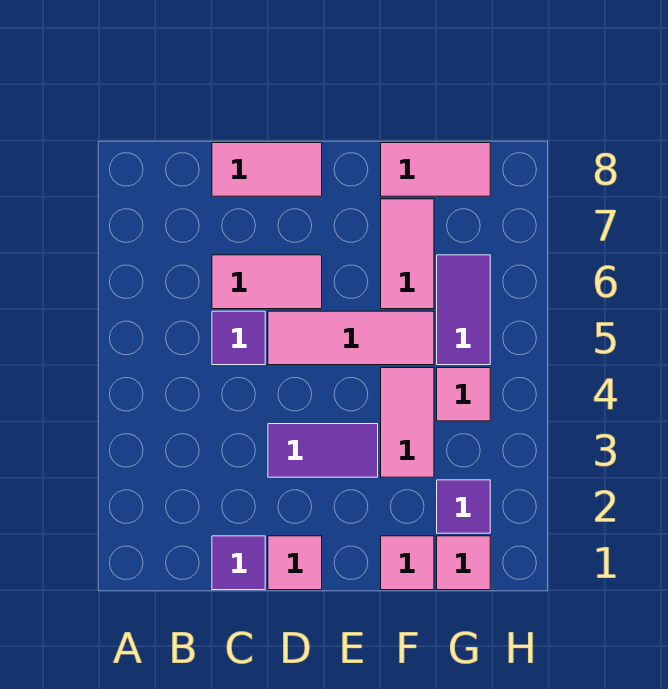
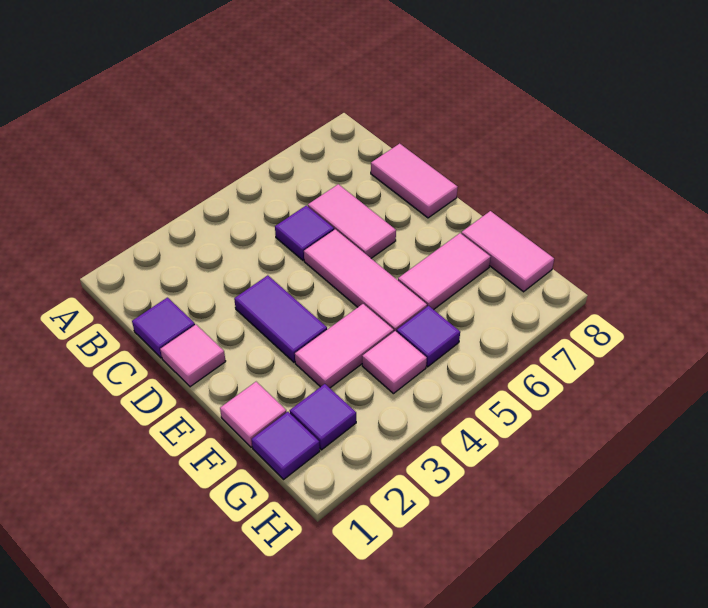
pink tile G1 level 1 -> purple tile G1 level 1
purple tile G5:G6 level 1 -> purple tile G5 level 1

